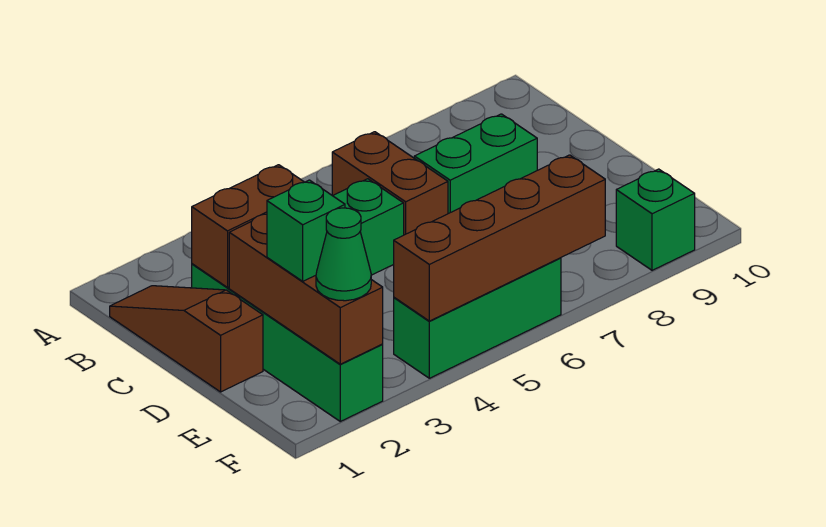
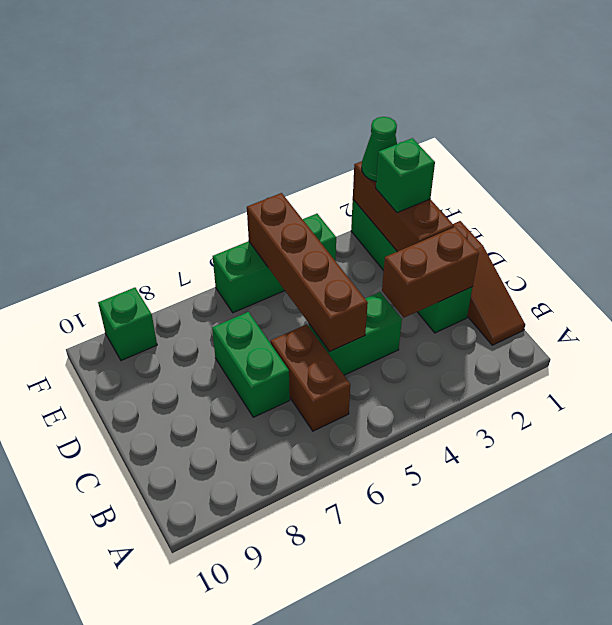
green brick C7:C8 level 1 -> green brick C7:D7 level 1
brown brick F4:F7 level 2 -> brown brick C5:F5 level 2

